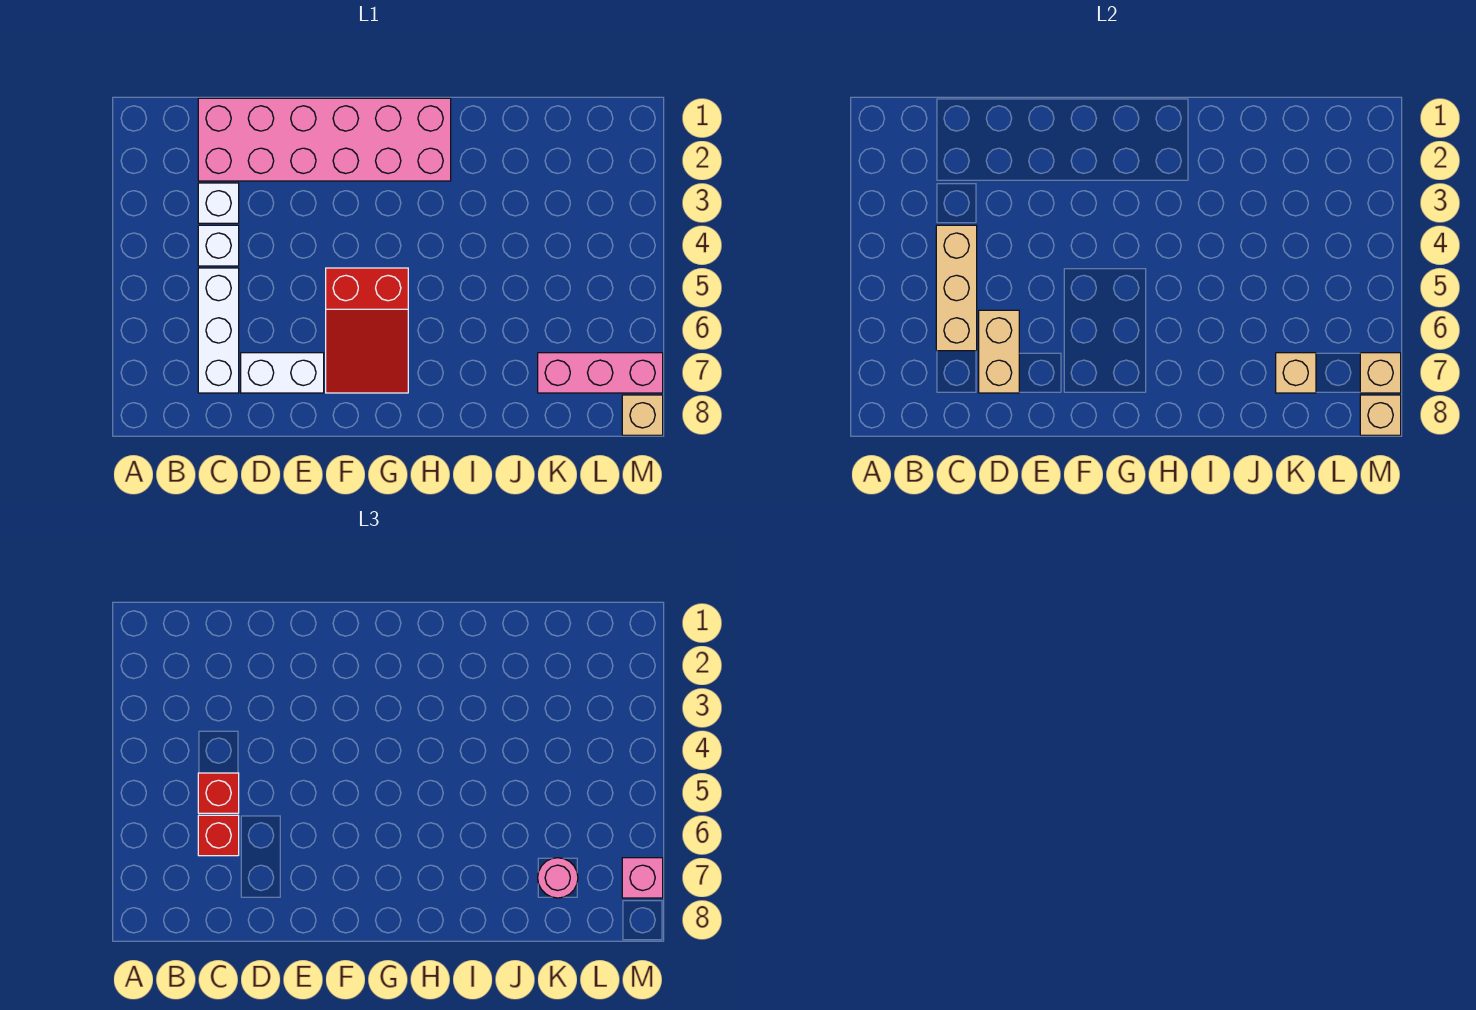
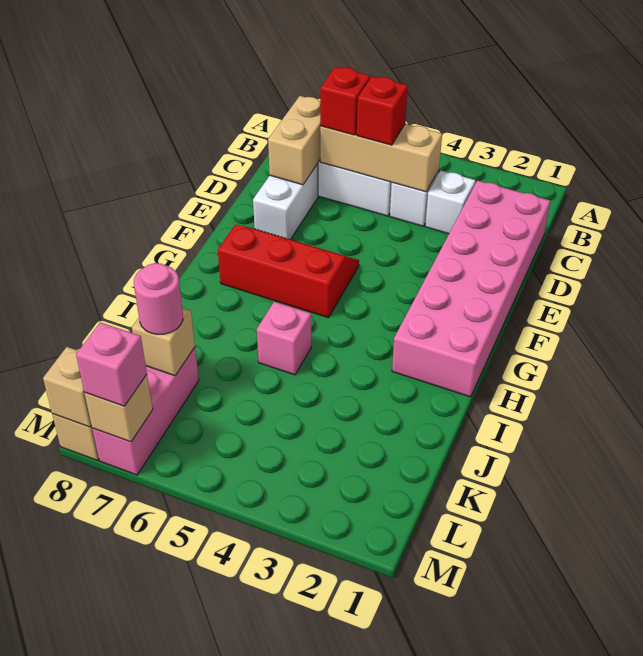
tan brick D6:D7 level 2 -> tan brick C7:D7 level 2
red slope F5:G7 level 1 top 5 -> red slope F5:G7 level 1 top G
none -> pink brick I5 level 1

